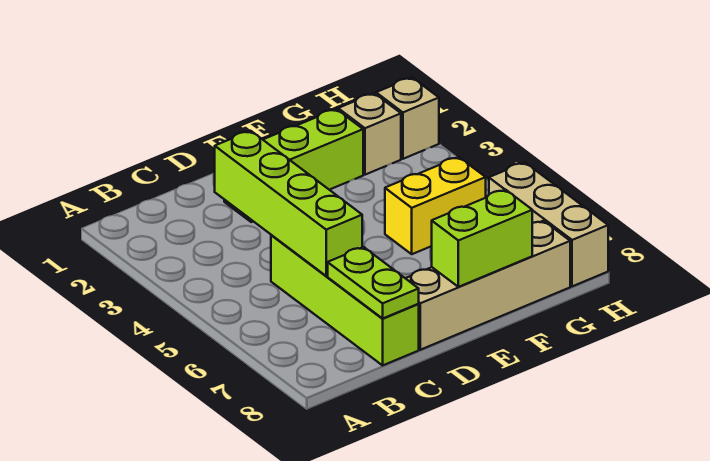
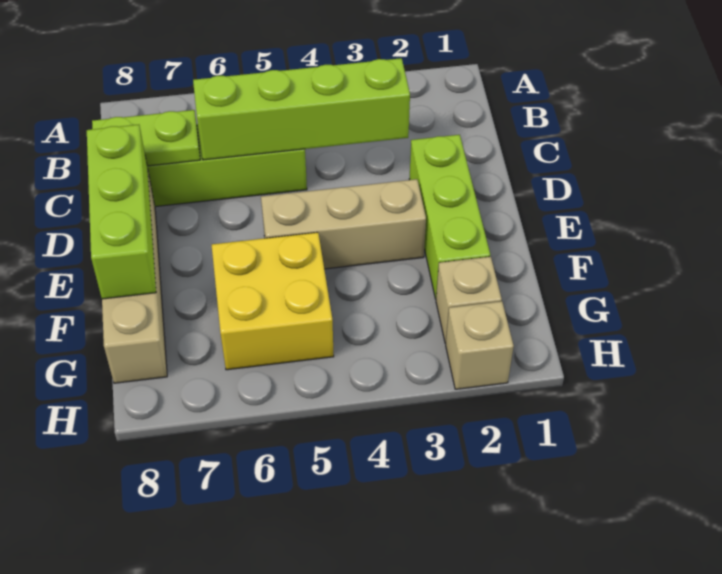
lime brick E8:F8 level 2 -> lime brick D8:F8 level 2
yellow brick F5:G5 level 1 -> yellow brick F5:G6 level 1
tan brick H6:H8 level 1 -> tan brick E3:E5 level 1

